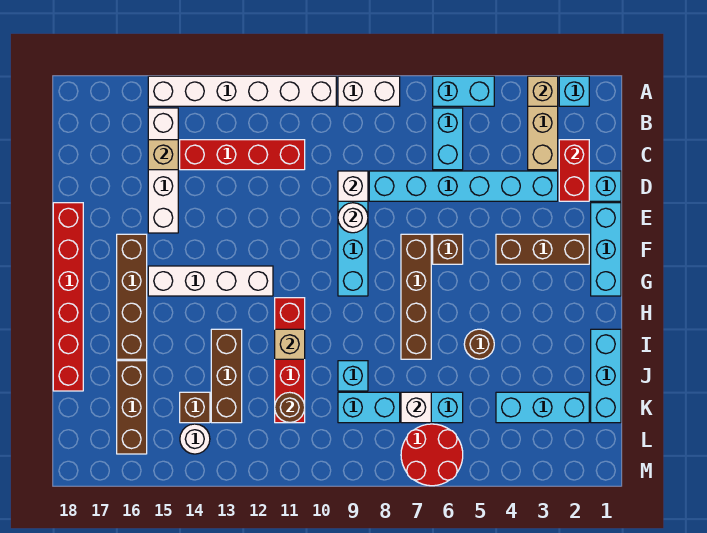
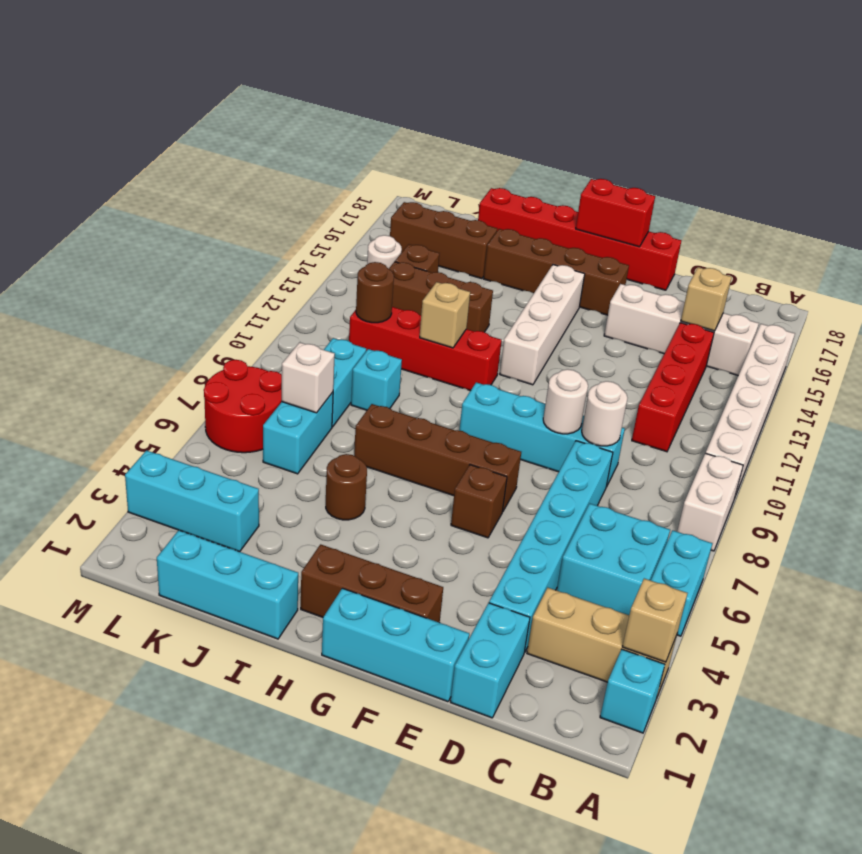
cyan brick B6:C6 level 1 -> cyan brick B5:C6 level 1
red brick C2:D2 level 2 -> red brick F18:G18 level 2
white brick D9 level 2 -> white round brick D9 level 2
brown brick F2:F4 level 1 -> brown brick F2:H2 level 1
cyan brick K2:K4 level 1 -> cyan brick K3:M3 level 1

